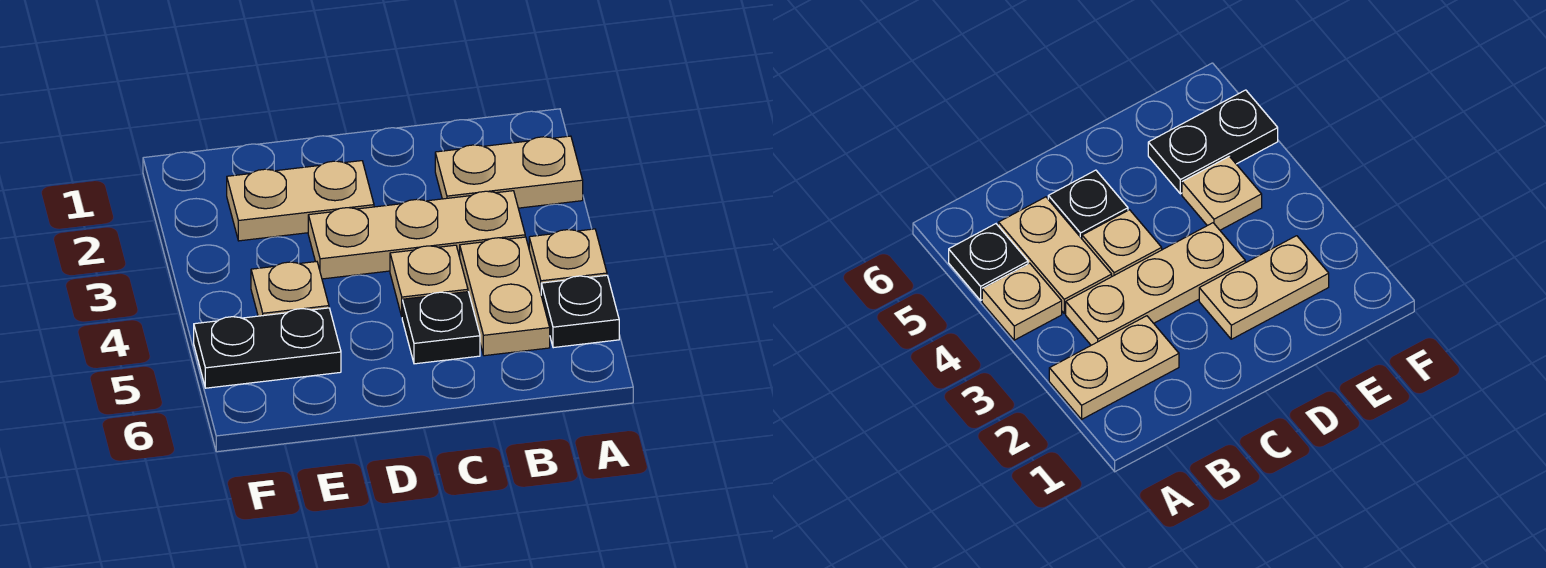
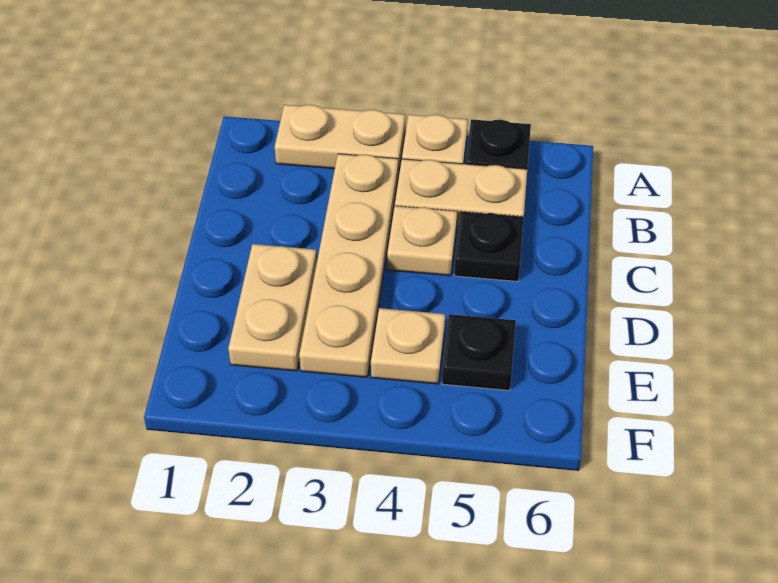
tan plate A2:B2 level 1 -> tan plate A2:A3 level 1
tan plate B3:D3 level 1 -> tan plate B3:E3 level 1
black plate E5:F5 level 1 -> black plate E5 level 1

